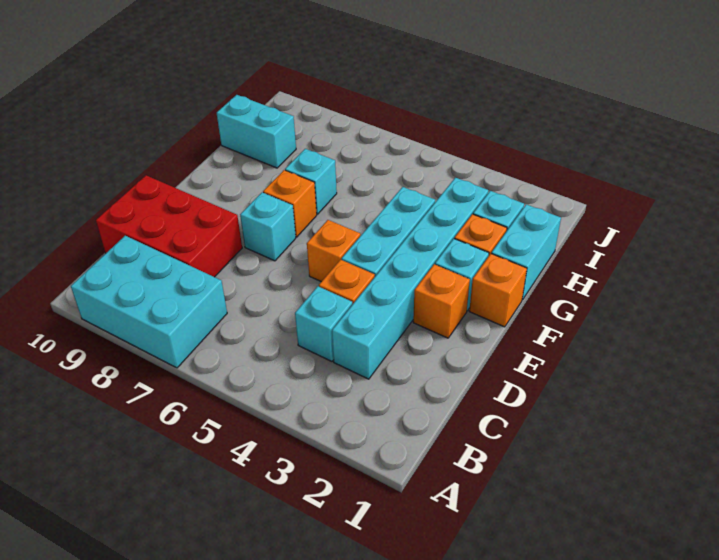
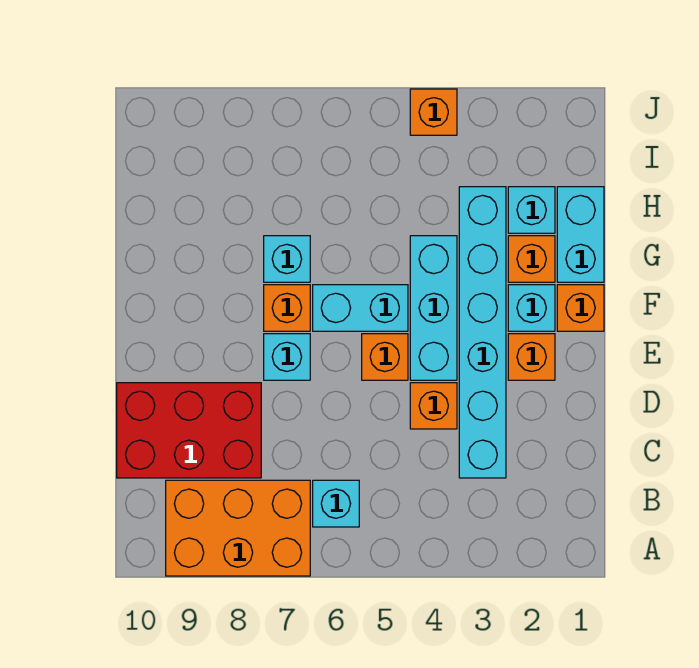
cyan brick A7:B9 level 1 -> orange brick A7:B9 level 1
cyan brick C4 level 1 -> cyan brick B6 level 1
cyan brick H9:H10 level 1 -> cyan brick F5:F6 level 1
none -> orange brick J4 level 1

